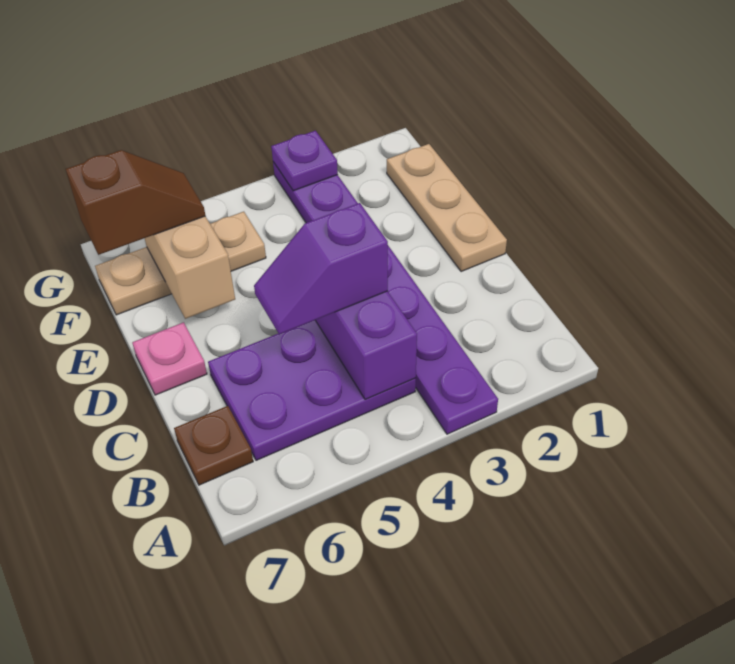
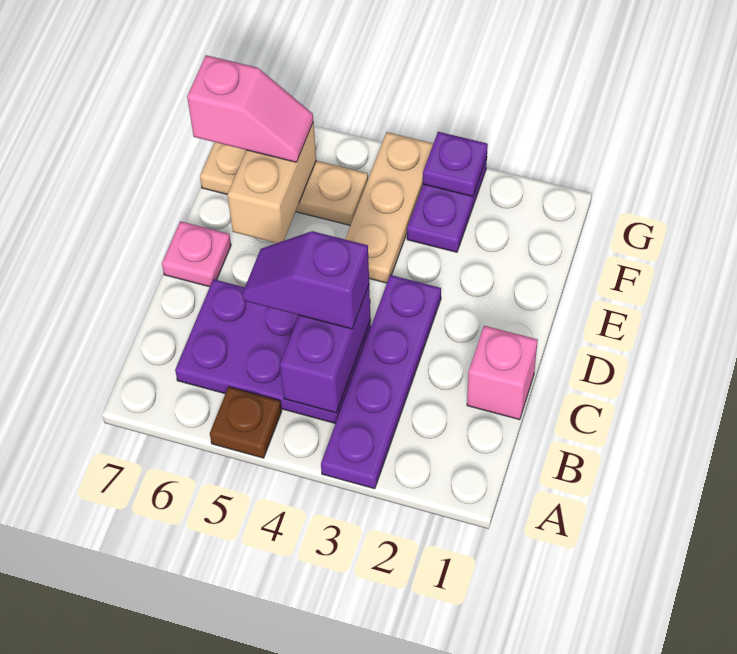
brown plate B7 level 1 -> brown plate A5 level 1
none -> pink brick C1 level 1
tan plate D1:F1 level 1 -> tan plate E4:G4 level 1
brown slope F6:F7 level 3 top 7 -> pink slope F6:F7 level 3 top 7

